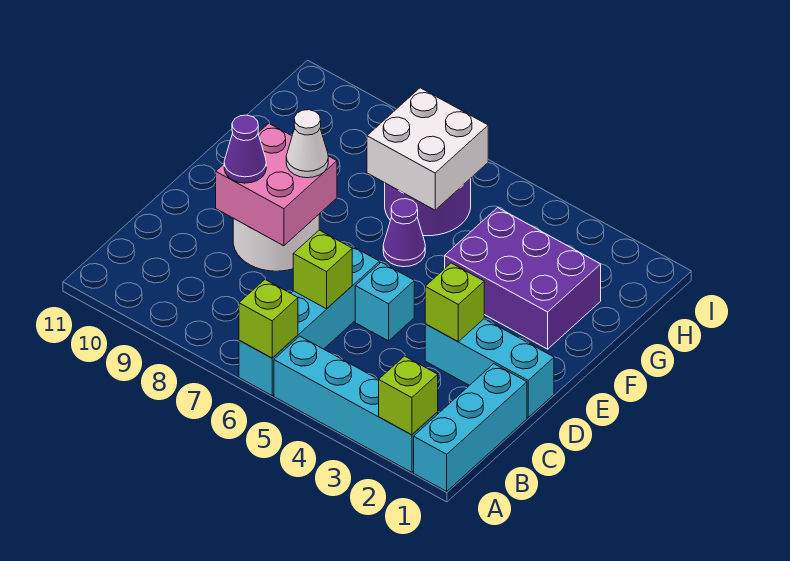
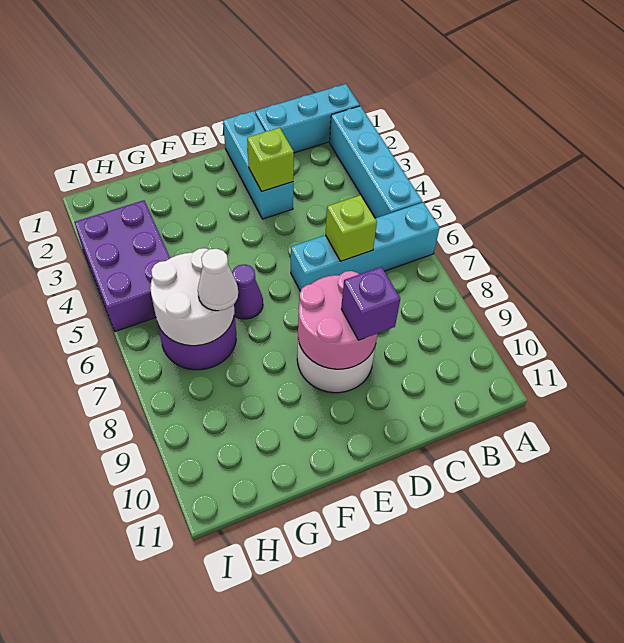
lime brick A2 level 2 -> none
lime brick A6 level 2 -> none
cyan brick D5 level 1 -> none
pink brick D8:E9 level 2 -> pink round brick D8:E9 level 2
purple cone D9 level 3 -> purple brick D9 level 3
white cone E8 level 3 -> white cone G7 level 3
purple brick F2:G4 level 1 -> purple brick H3:I5 level 1
white brick G6:H7 level 2 -> white round brick G6:H7 level 2

